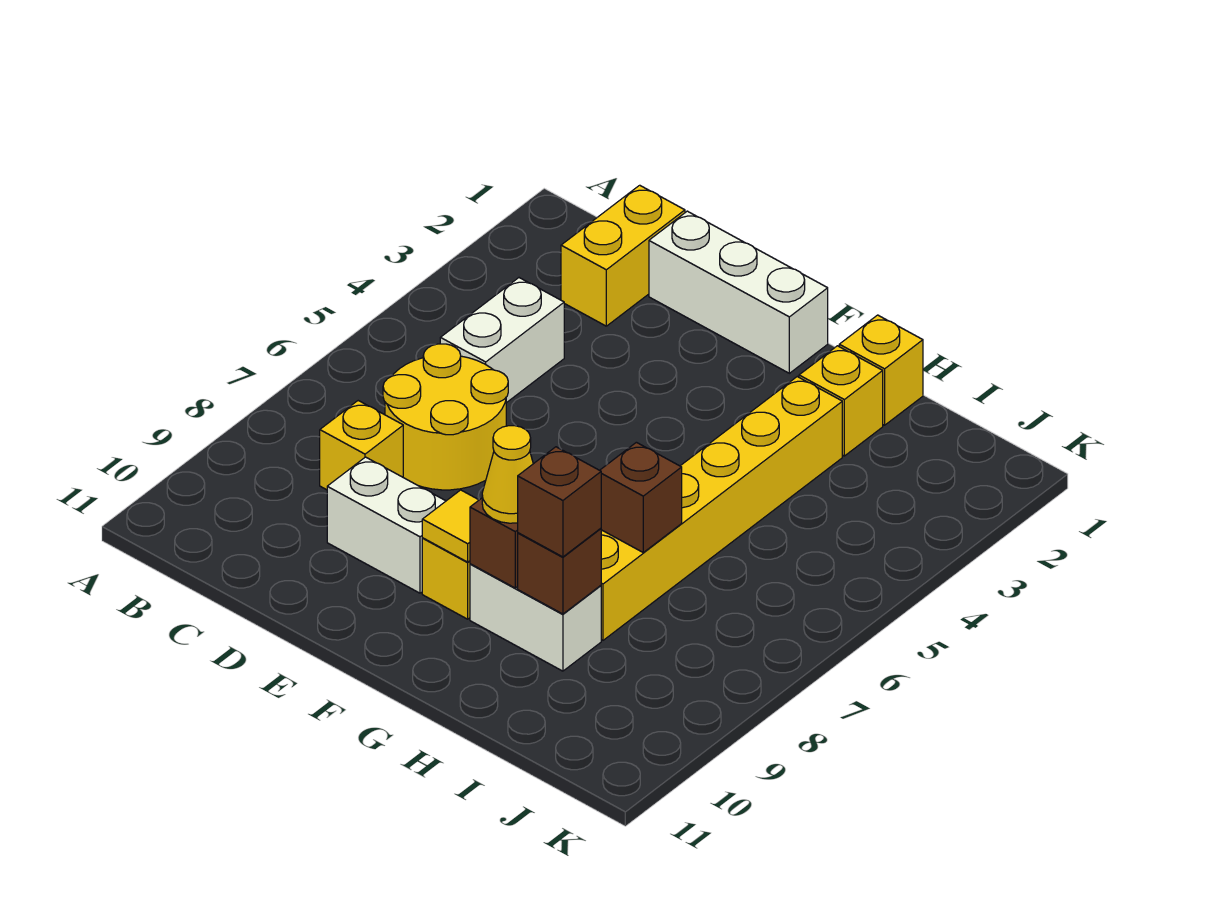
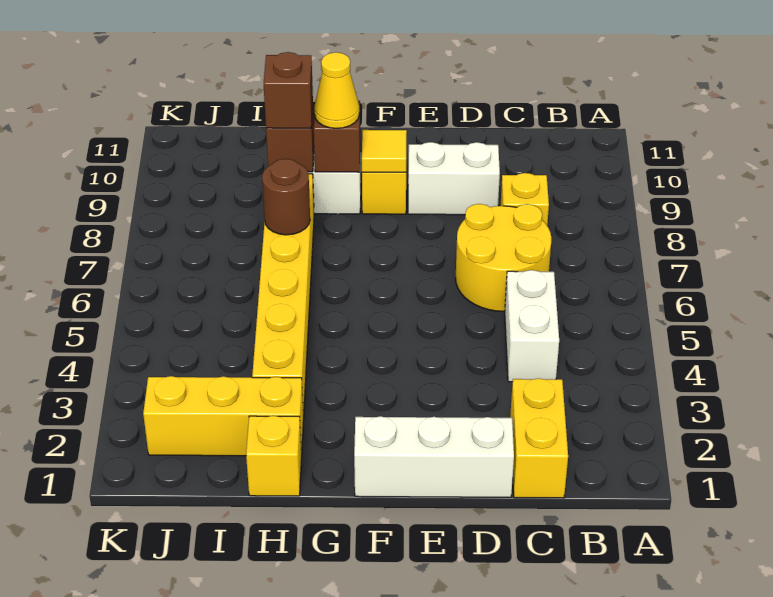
yellow brick H2 level 1 -> yellow brick H2:J2 level 1
brown brick H7 level 2 -> brown round brick H7 level 2

